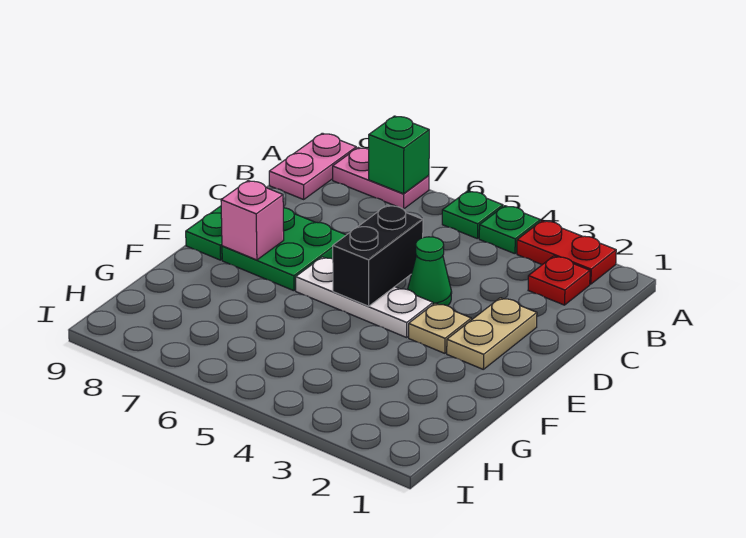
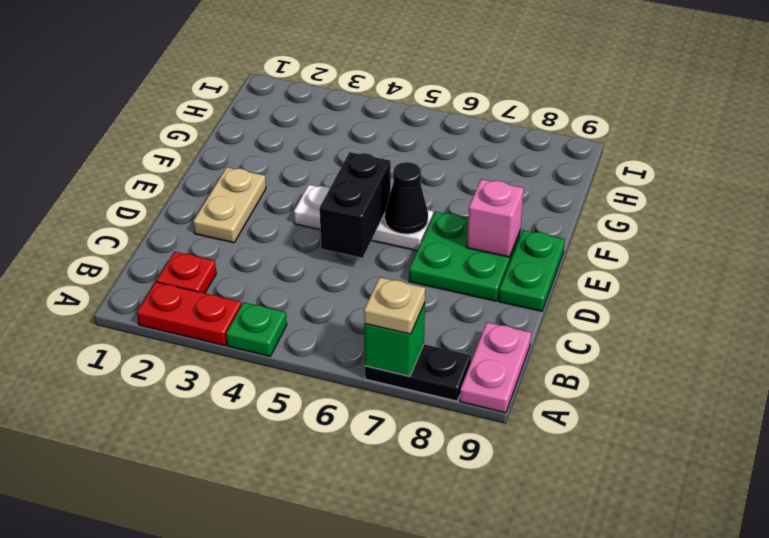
green plate A5 level 1 -> none
pink plate A7:A8 level 1 -> black plate A7:A8 level 1
green cone D4 level 1 -> none
tan plate E3 level 1 -> tan plate A7 level 3
none -> black cone E6 level 2

